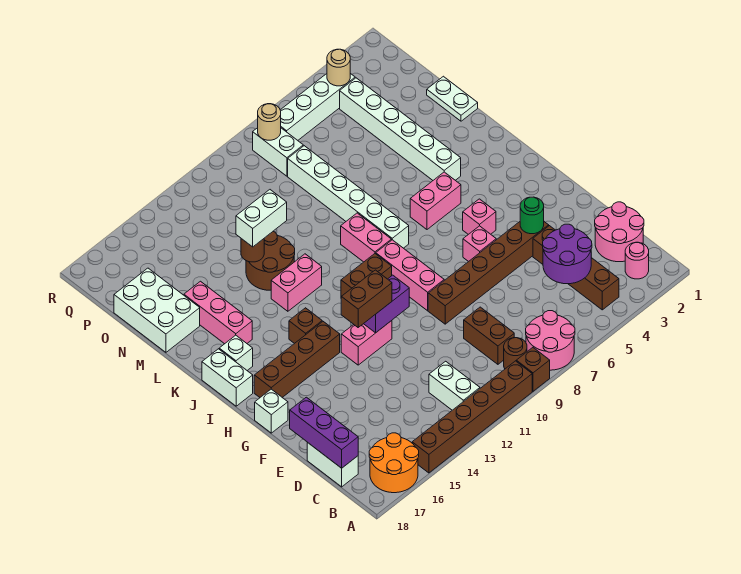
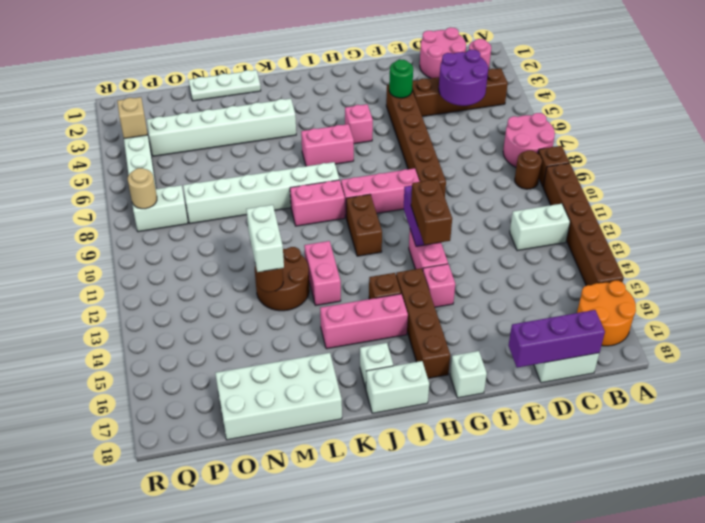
brown brick C9:D9 level 1 -> none
pink brick G6 level 1 -> pink brick G14 level 1
pink brick J5:J6 level 1 -> pink brick I6:J6 level 1
pink brick K16:M16 level 1 -> pink brick I15:K15 level 1
white plate M1:N1 level 1 -> white plate L1:N1 level 1
white brick M17:O18 level 1 -> white brick L17:O18 level 1
tan round brick Q4 level 2 -> tan brick Q4 level 2

